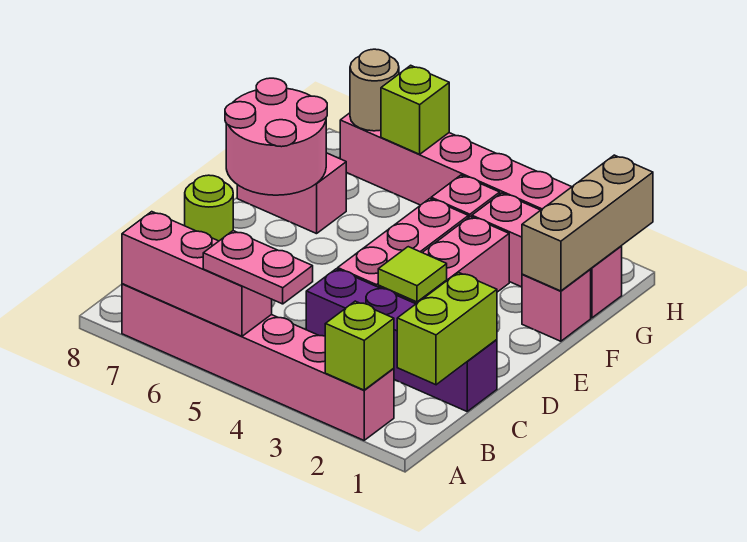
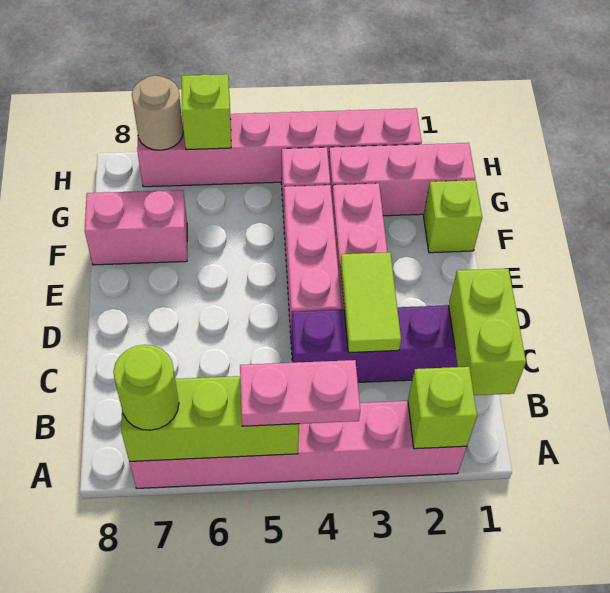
pink brick A5:A7 level 2 -> lime brick A5:A7 level 2
lime tile D3 level 2 -> lime tile C3:D3 level 2
lime round brick D8 level 1 -> lime round brick A7 level 3
pink round brick E7:F8 level 2 -> none
pink brick F1 level 1 -> lime brick F1 level 1
tan brick F1:H1 level 2 -> none

